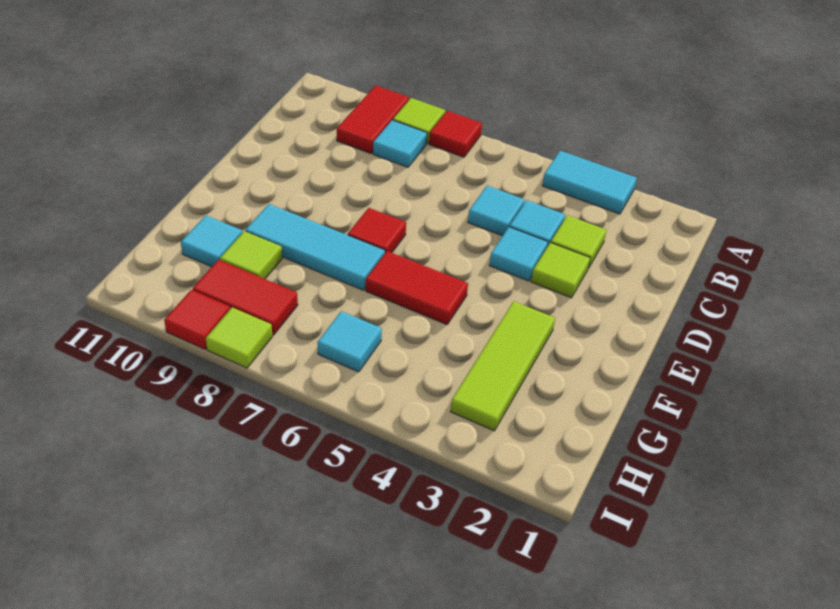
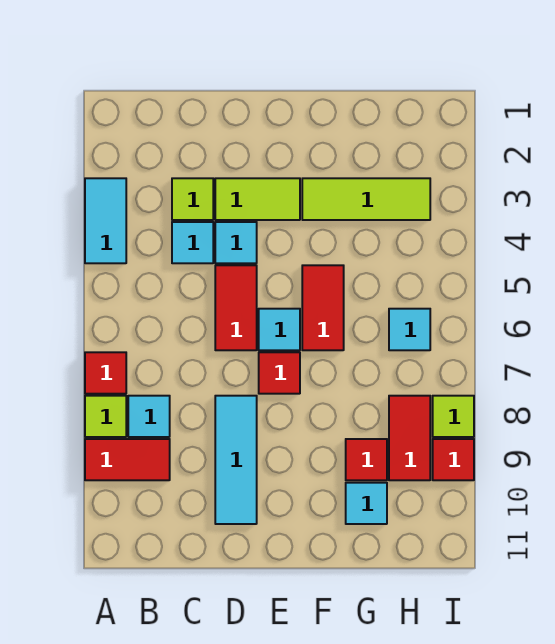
cyan tile C5 level 1 -> cyan tile E6 level 1
lime tile D3 level 1 -> lime tile D3:E3 level 1
none -> red tile D5:D6 level 1
cyan tile F7:F9 level 1 -> cyan tile D8:D10 level 1
lime tile G9 level 1 -> red tile G9 level 1

